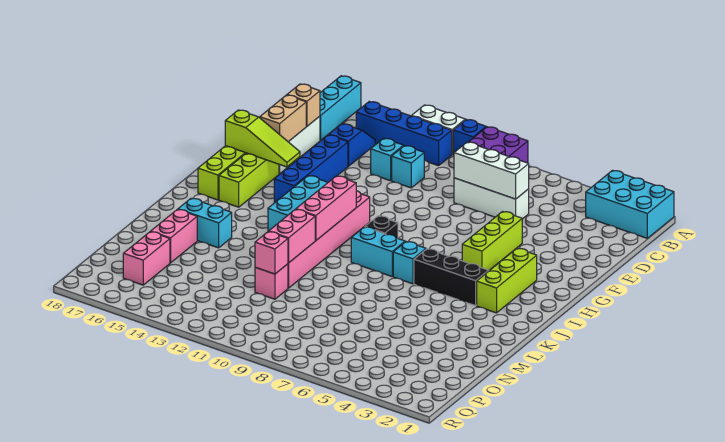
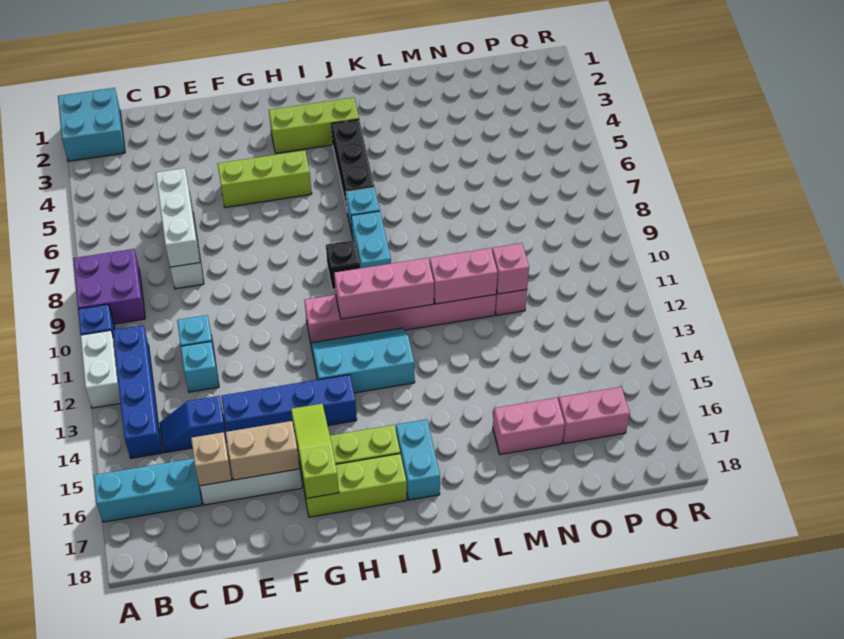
cyan brick A1:B3 level 1 -> cyan brick A1:B2 level 1
cyan brick L15:L16 level 1 -> cyan brick J16:J17 level 1

